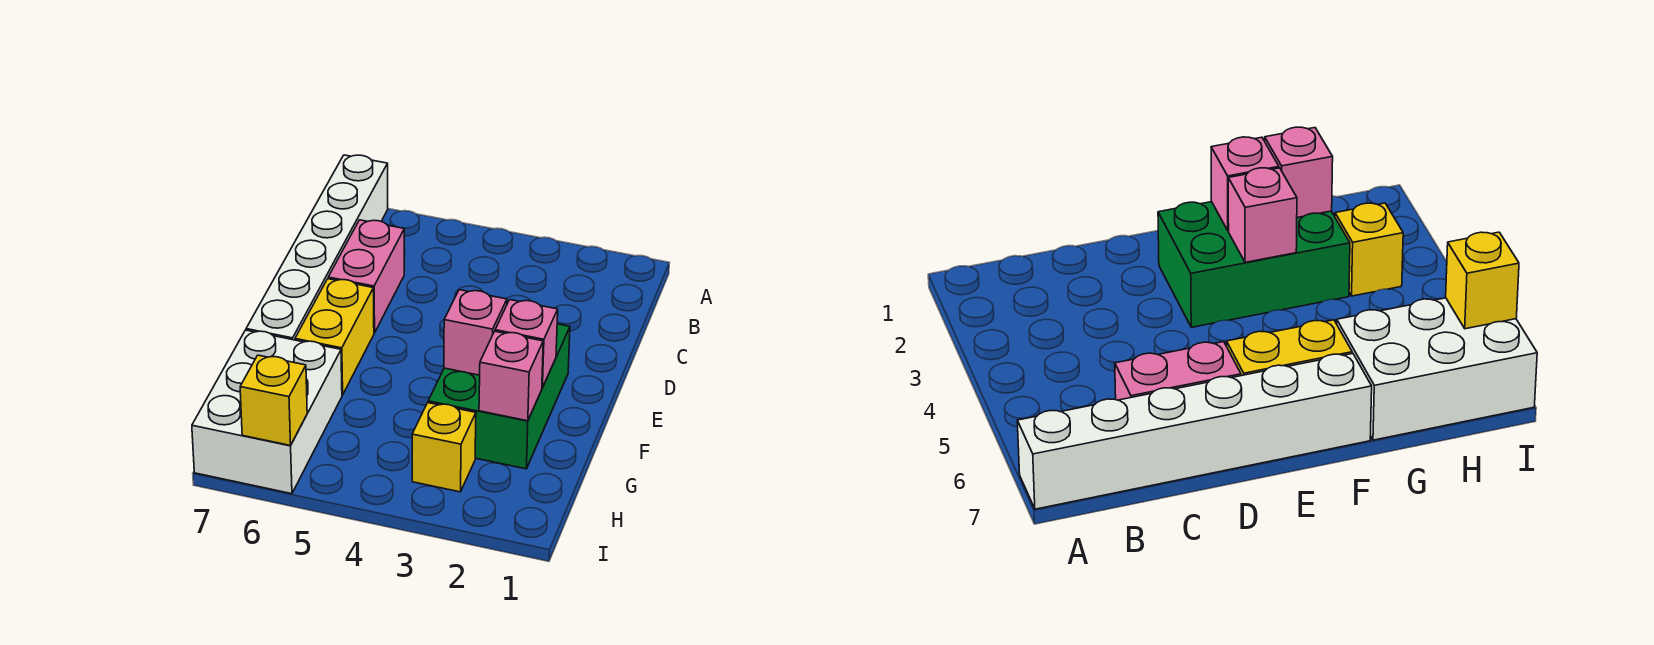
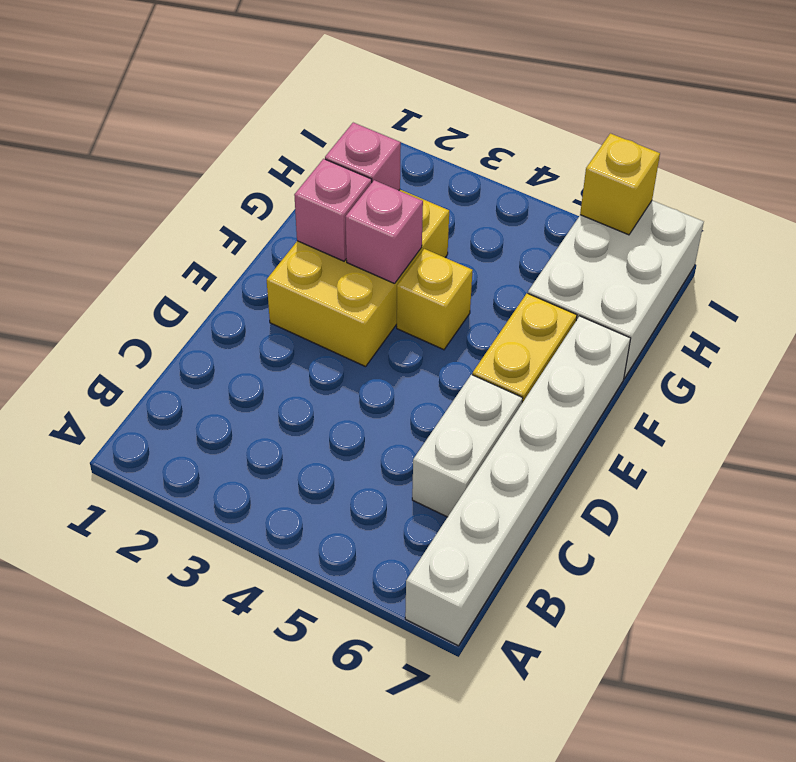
pink brick C6:D6 level 1 -> white brick C6:D6 level 1
green brick E2:G3 level 1 -> yellow brick E2:G3 level 1
yellow brick H3 level 1 -> yellow brick F4 level 1

